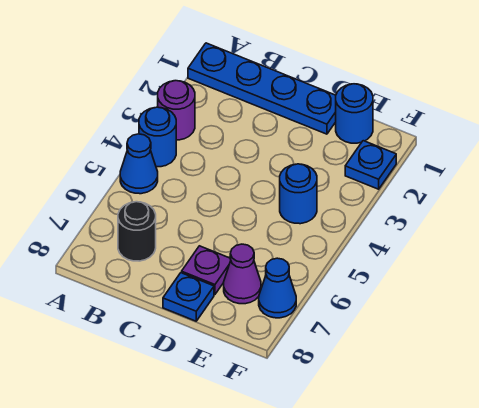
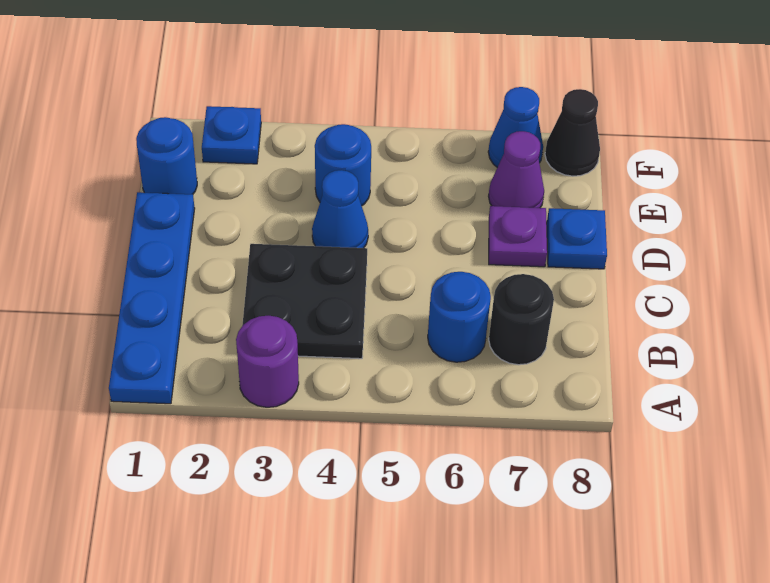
blue round brick A4 level 1 -> blue round brick B6 level 1
blue cone A5 level 1 -> blue cone D4 level 1
none -> black plate B3:C4 level 1
none -> black cone F8 level 1

